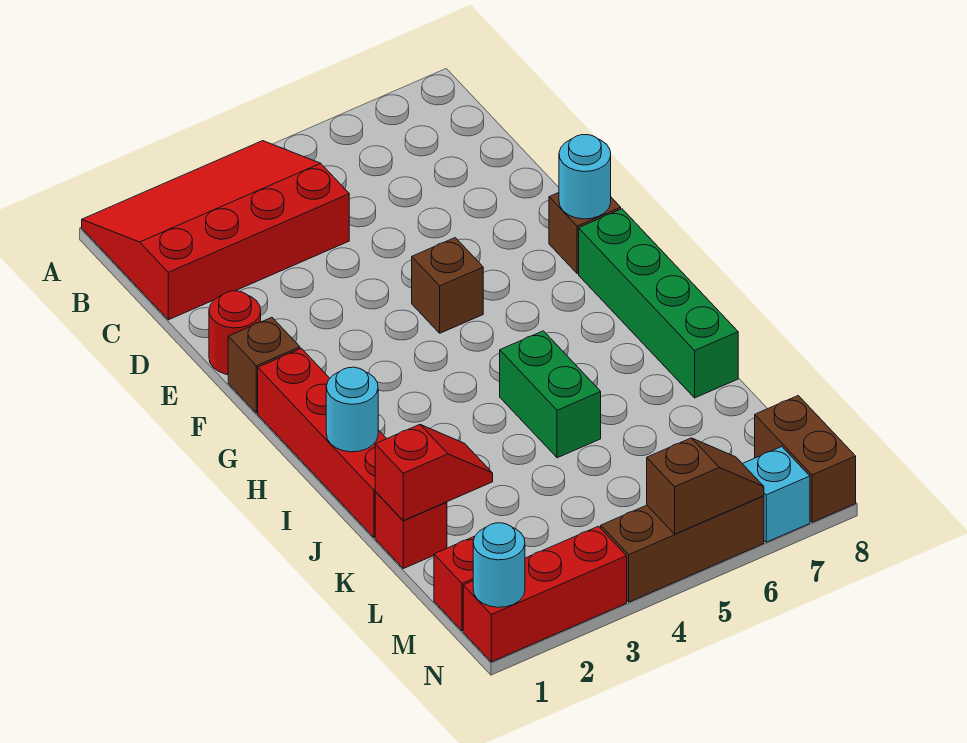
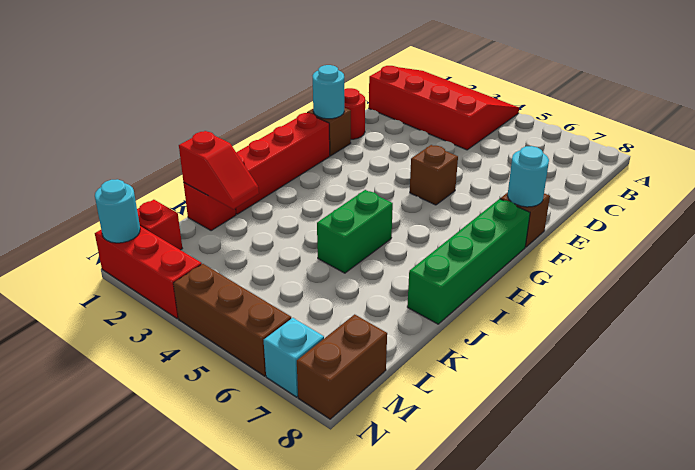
cyan round brick I1 level 2 -> cyan round brick F1 level 2
brown slope N5:N6 level 2 top 5 -> none

